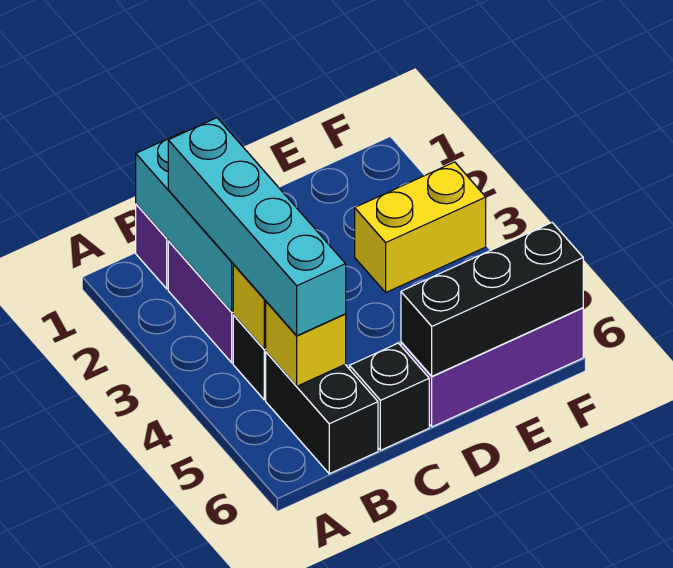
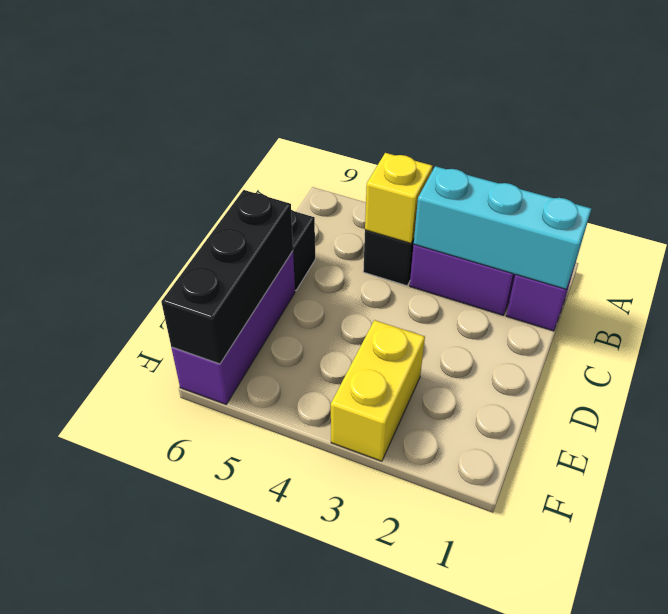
cyan brick B2:B5 level 3 -> none
black brick B5:B6 level 1 -> none
yellow brick B5 level 2 -> none

